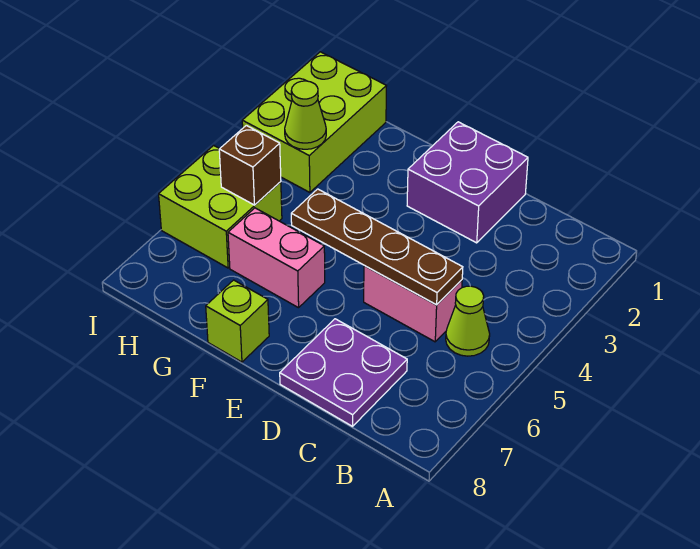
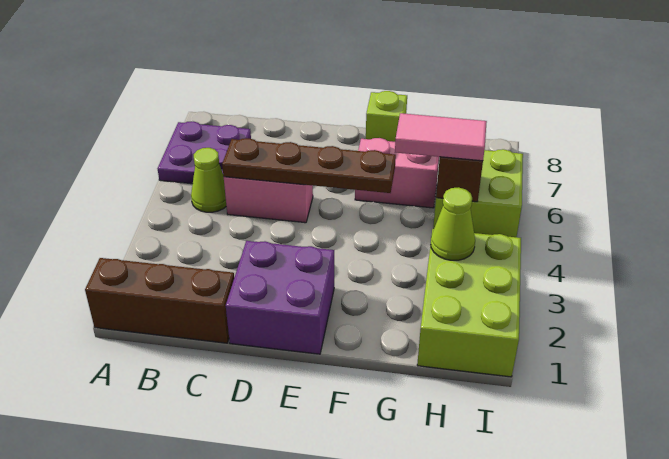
none -> brown brick A1:C1 level 1
purple plate C7:D8 level 1 -> purple plate A6:B7 level 1
none -> pink tile G5:H5 level 3

